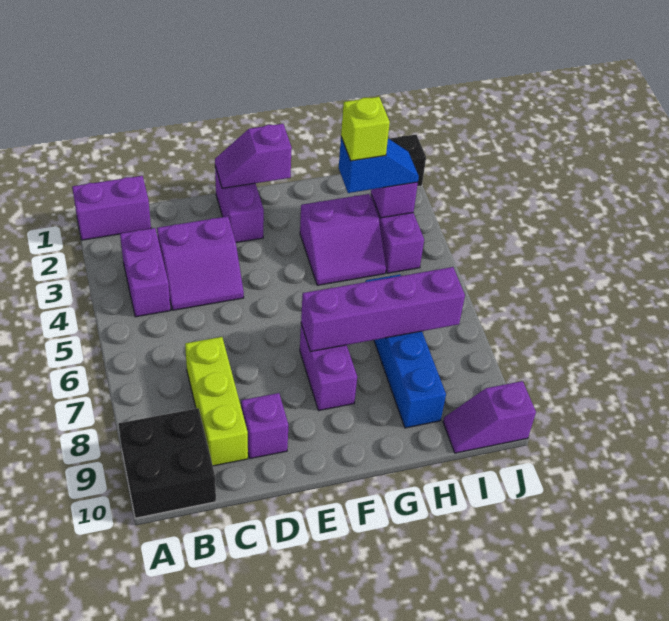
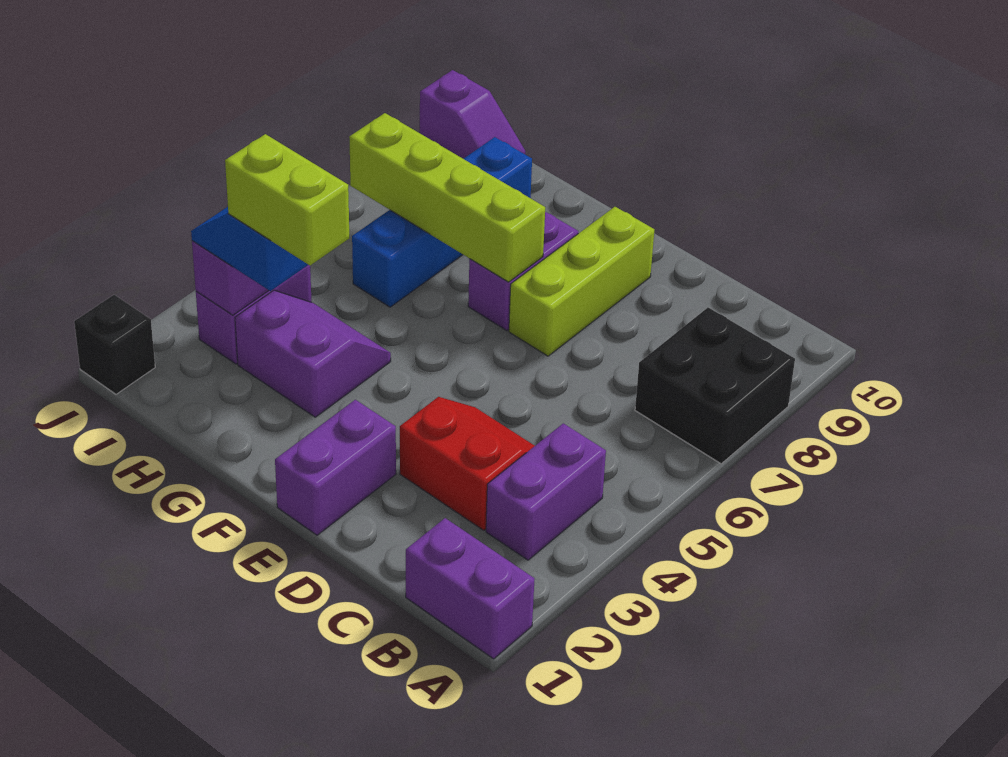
black brick A9:B10 level 1 -> black brick A7:B8 level 1
purple slope C3:D4 level 1 top 3 -> red slope C3:D4 level 1 top 3
lime brick C7:C9 level 1 -> lime brick E7:E9 level 1
purple brick D9 level 1 -> none
purple slope E1:F1 level 2 top F -> none
purple brick F7:I7 level 2 -> lime brick F7:I7 level 2
lime brick H3 level 4 -> lime brick G3:H3 level 4

